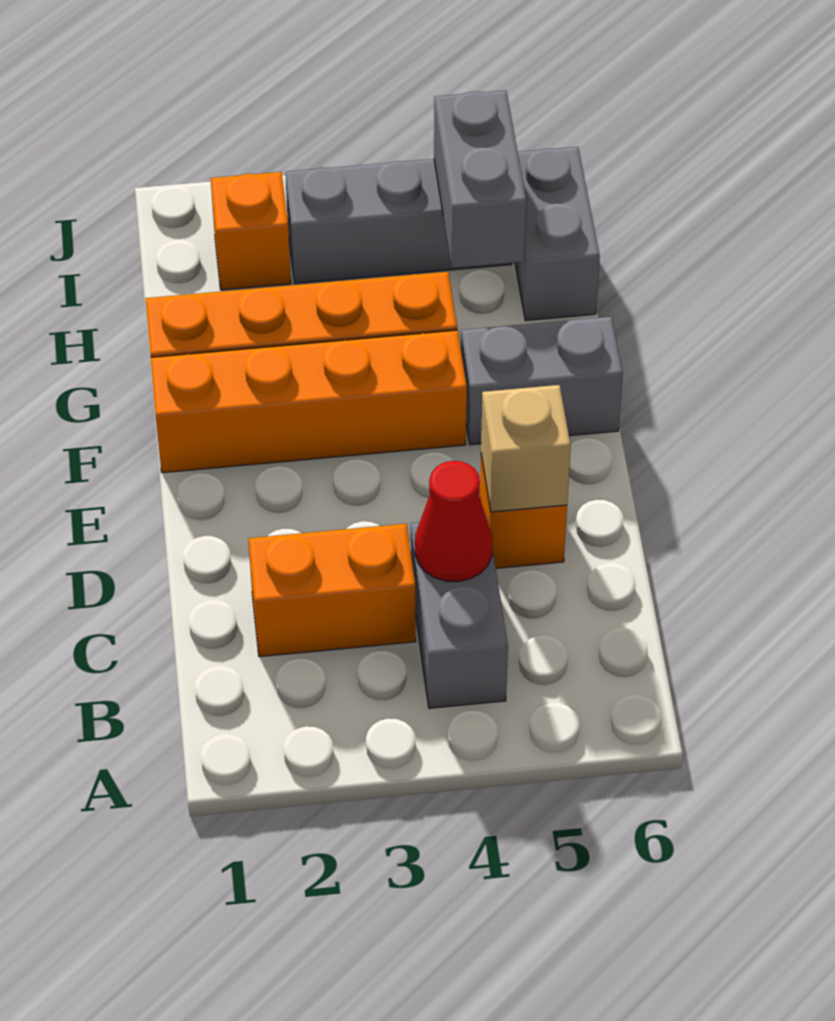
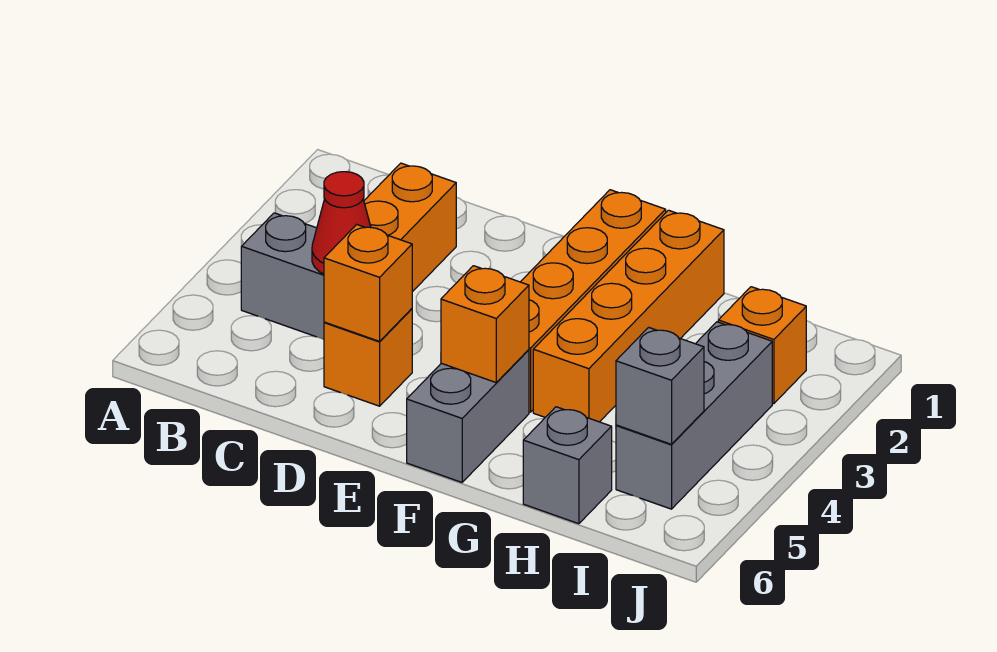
tan brick D5 level 2 -> orange brick D5 level 2
none -> orange brick F5 level 2
grey brick H5:I5 level 2 -> grey brick I5 level 2
grey brick H6:I6 level 1 -> grey brick H6 level 1

